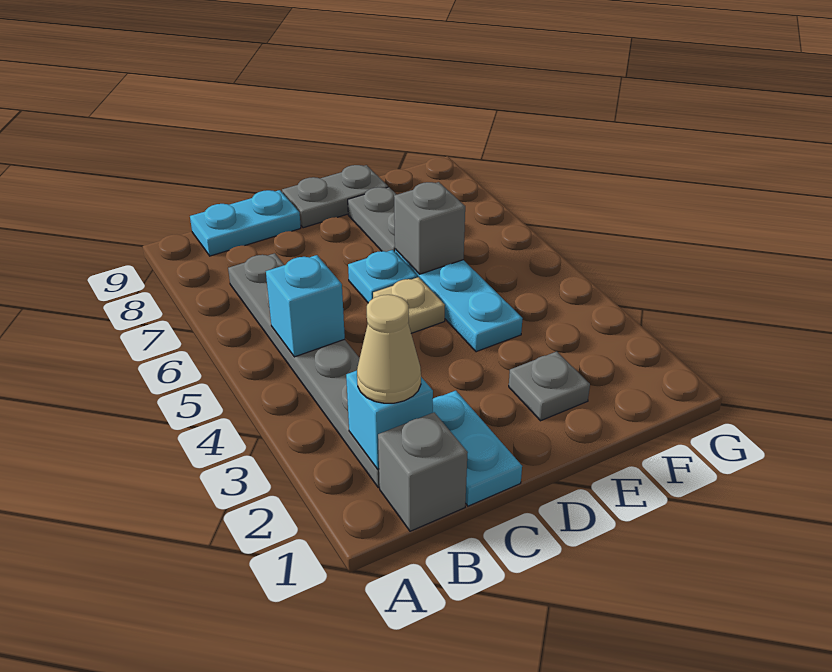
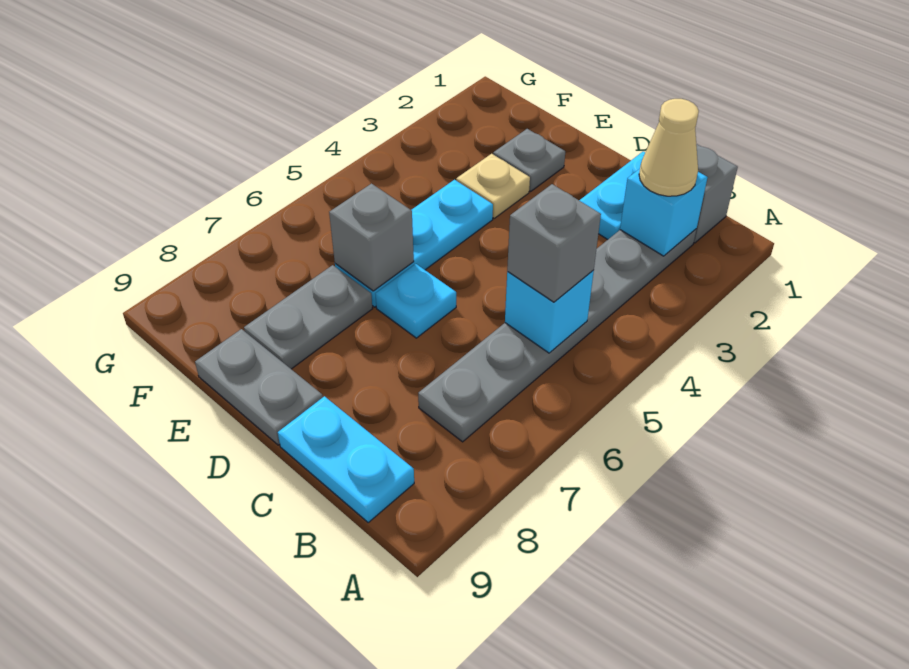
none -> grey brick B5 level 3
tan plate D5 level 1 -> tan plate E3 level 1

